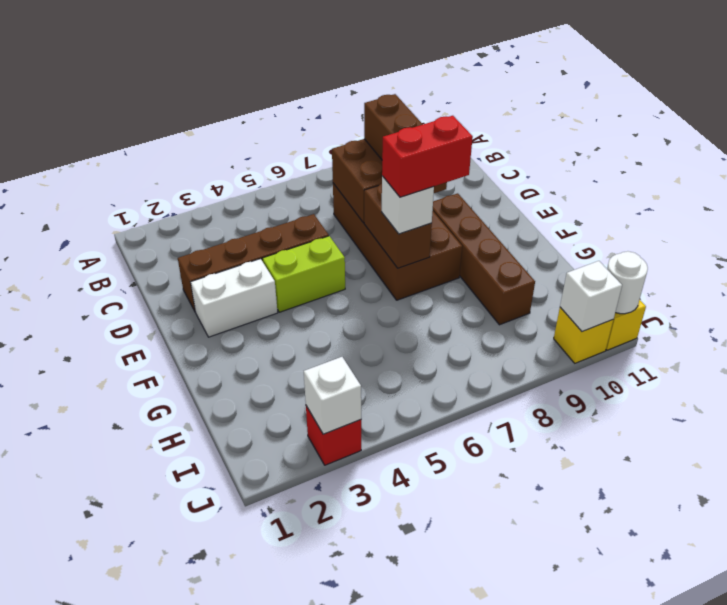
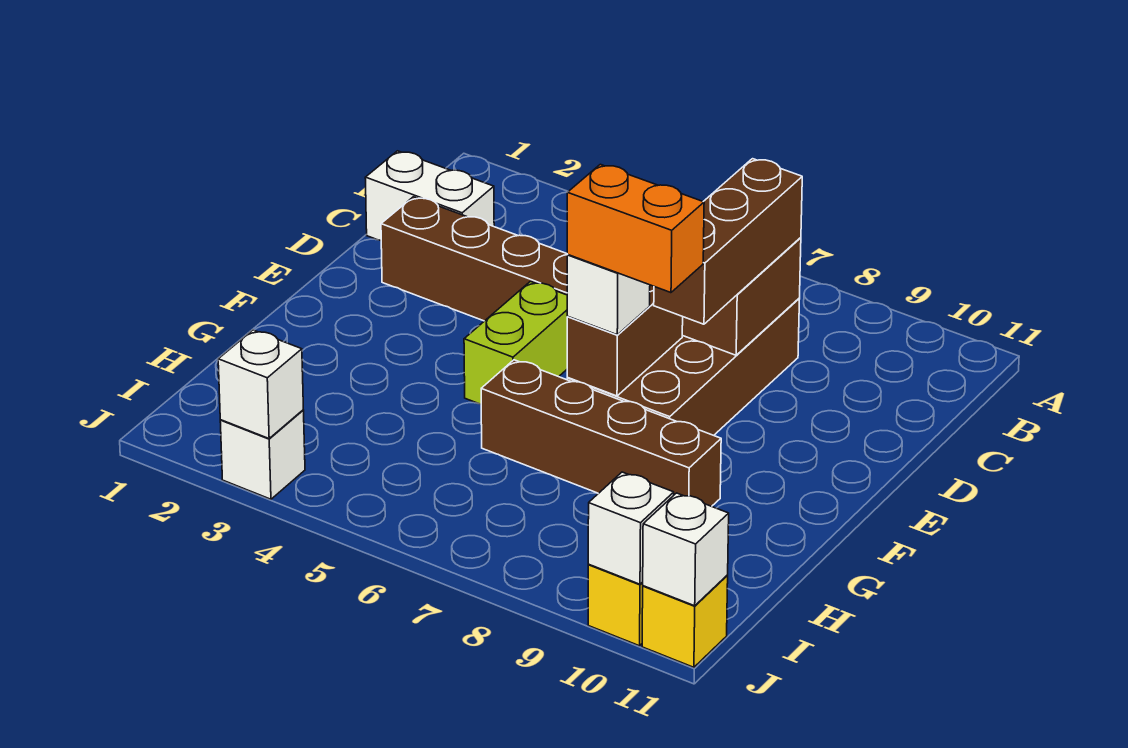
white brick E2:E3 level 1 -> white brick C1:C2 level 1
lime brick E4:E5 level 1 -> lime brick E5:F5 level 1
brown brick E9:H9 level 1 -> brown brick G6:G9 level 1
red brick F7:F8 level 4 -> orange brick F7:F8 level 4
red brick J3 level 1 -> white brick J3 level 1
white round brick J11 level 2 -> white brick J11 level 2

